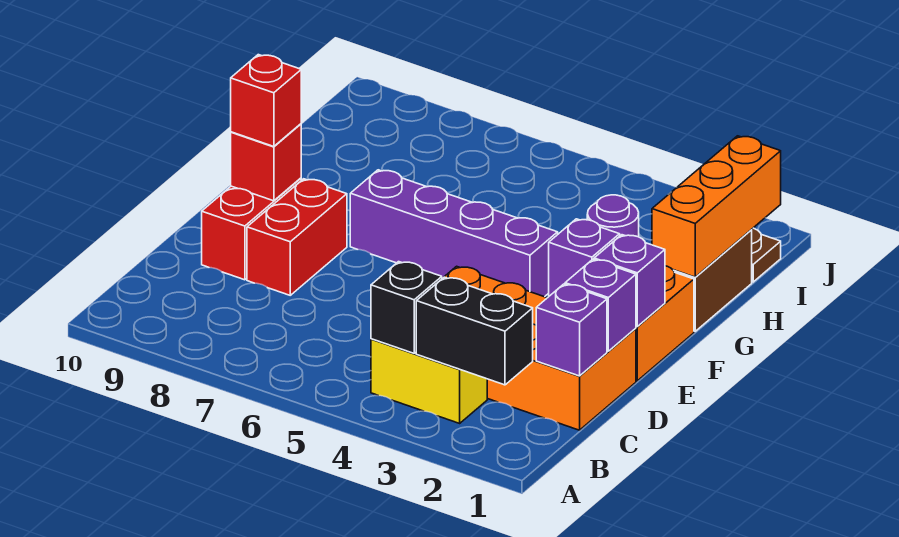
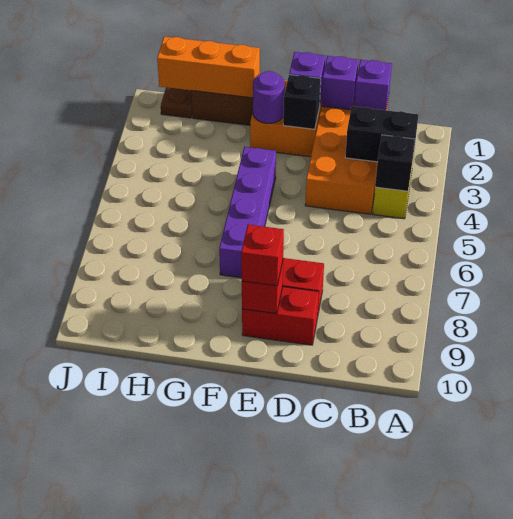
black brick B2:B3 level 2 -> black brick B3:C3 level 2
purple brick E2 level 2 -> black brick E2 level 2

